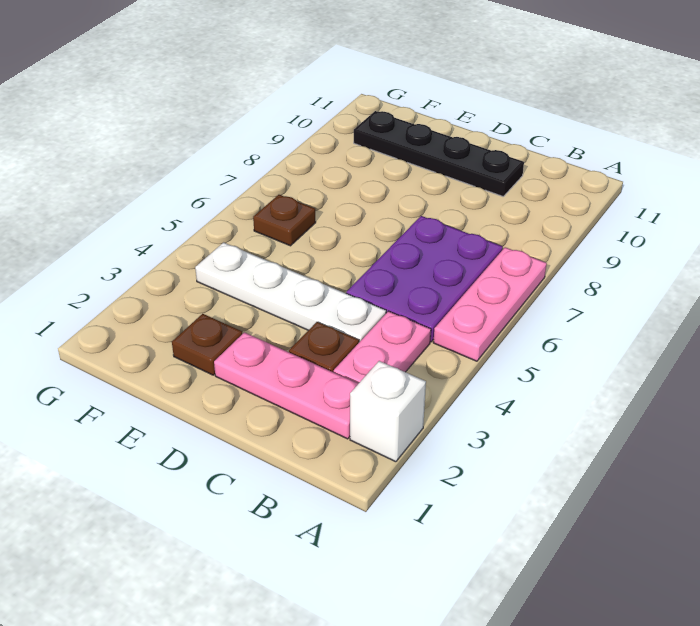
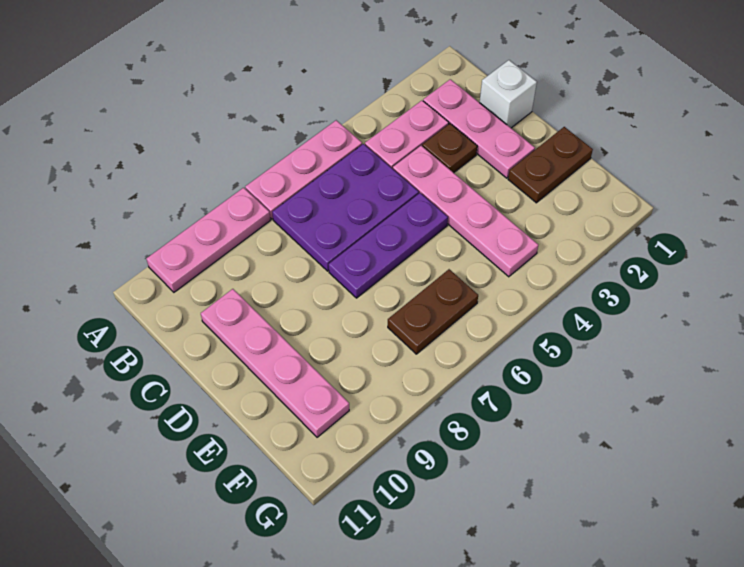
white brick A2 level 1 -> white brick C1 level 1
none -> pink plate A8:A10 level 1
white plate C4:F4 level 1 -> pink plate C4:F4 level 1
black plate C10:F10 level 1 -> pink plate C10:F10 level 1
none -> purple plate D5:D7 level 1
brown plate E2 level 1 -> brown plate E1:E2 level 1
brown plate F6 level 1 -> brown plate F6:F7 level 1

